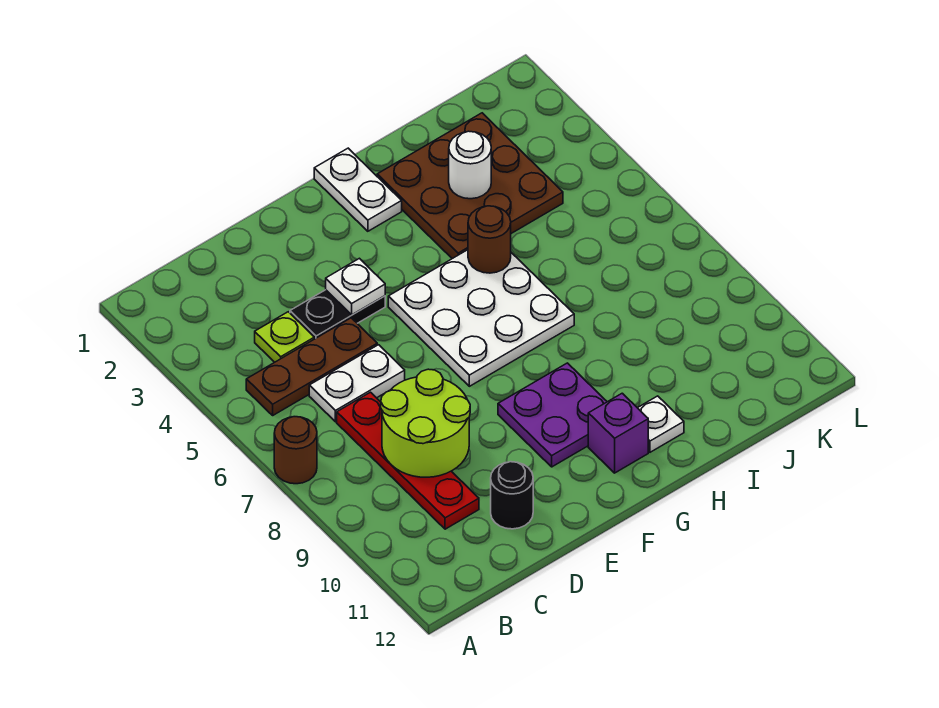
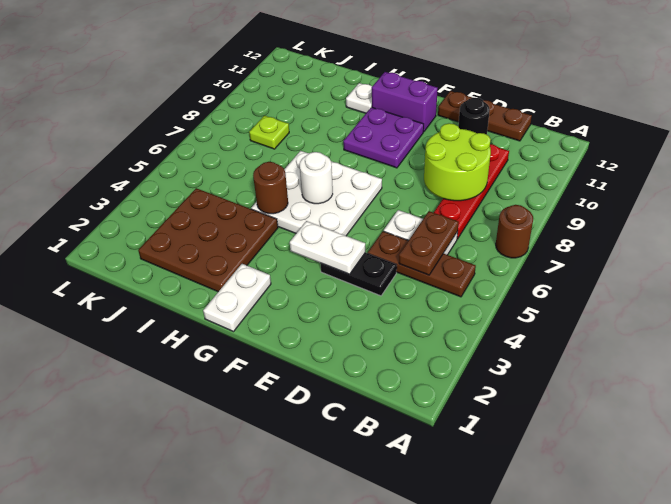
lime plate C4 level 1 -> lime plate J8 level 1
none -> brown plate C5:C6 level 2
none -> brown plate C12:E12 level 1
white plate E4 level 2 -> white plate E4:F4 level 2
purple brick G11 level 1 -> purple brick F11:G11 level 1
white round brick I3 level 2 -> white round brick G6 level 2

